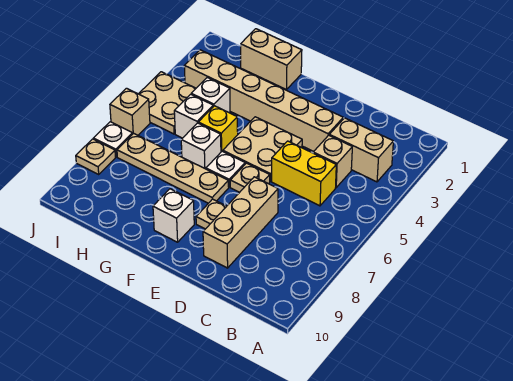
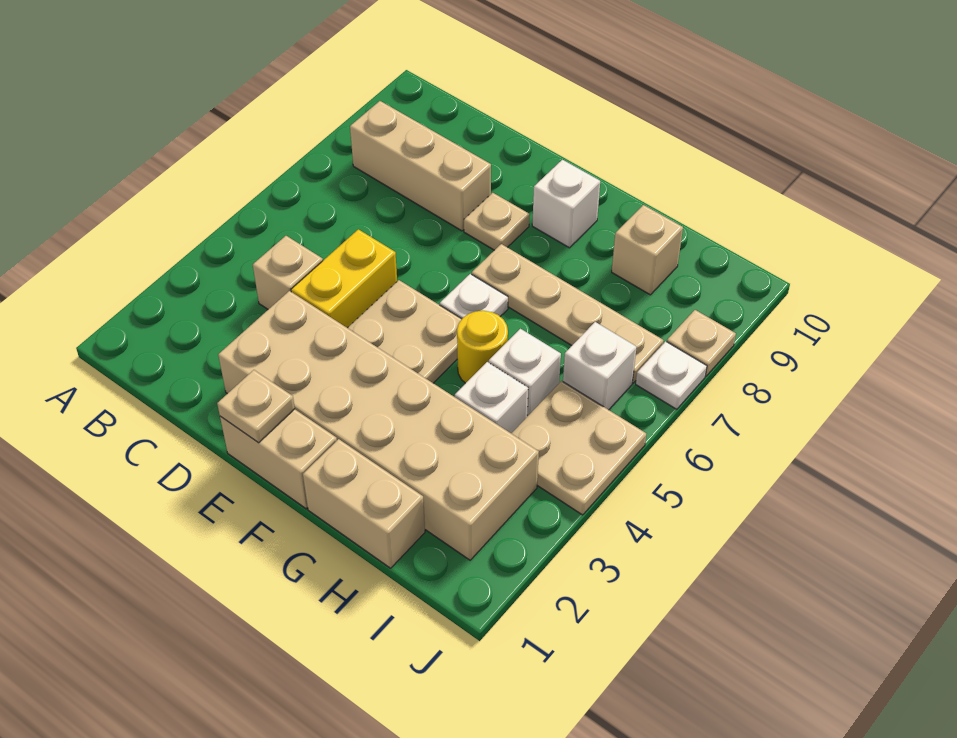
tan brick B3:C3 level 1 -> tan brick E1:F1 level 1
yellow brick C5:D5 level 1 -> yellow brick D4:D5 level 1
tan brick D3:I3 level 1 -> tan brick D2:I3 level 1
tan brick D7:D9 level 1 -> tan brick B8:D8 level 1
tan plate E6 level 1 -> tan plate E1 level 2
yellow brick G5 level 1 -> yellow round brick G5 level 1
white brick G6 level 1 -> white brick I6 level 1
tan brick J6 level 1 -> tan brick H9 level 1

